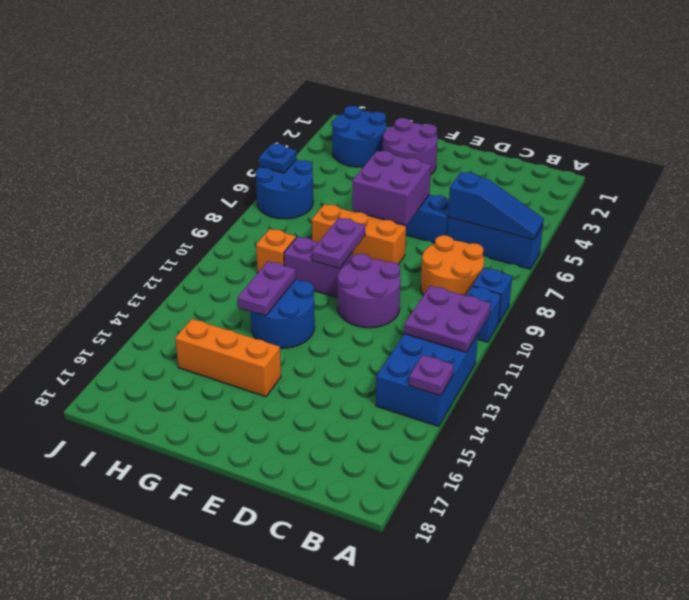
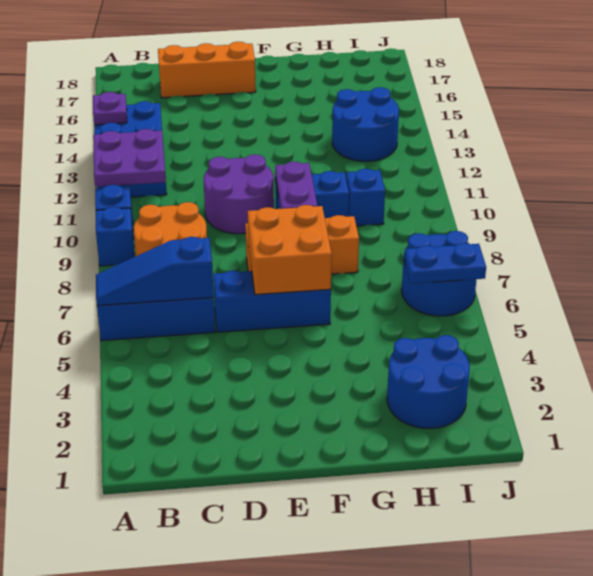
purple brick E6:F7 level 2 -> orange brick E6:F7 level 2
purple round brick F2:G3 level 1 -> none
purple brick F10:G10 level 1 -> blue brick F10:G10 level 1
blue round brick F12:G13 level 1 -> blue round brick H13:I14 level 1
orange brick F15:H15 level 1 -> orange brick C17:E17 level 1
purple plate G12:G13 level 2 -> none
orange brick H10 level 1 -> blue brick H10 level 1
blue plate J6 level 2 -> blue plate I6:J6 level 2

